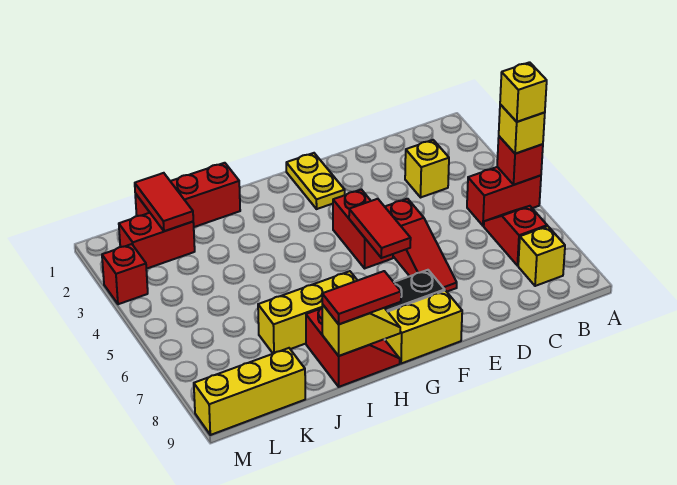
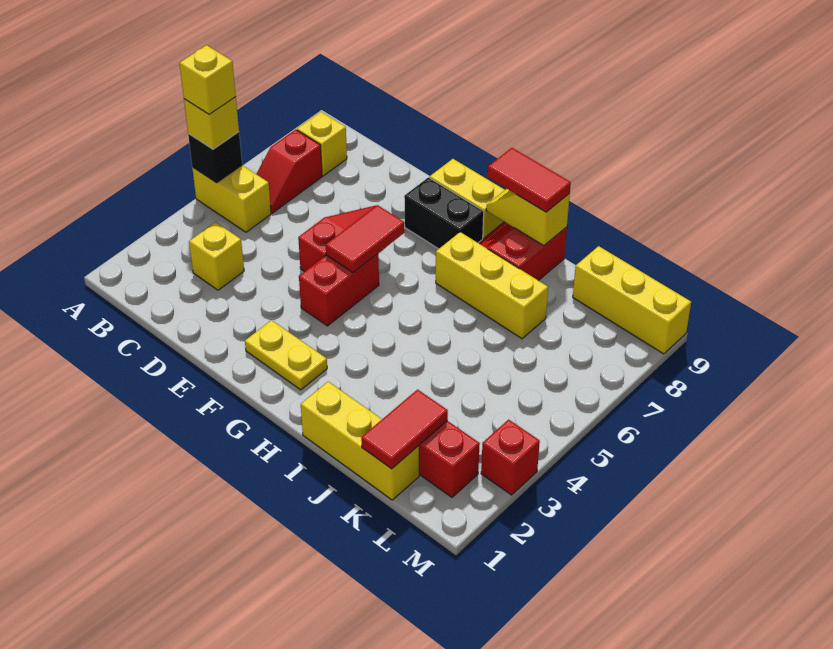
red brick A5:B5 level 1 -> yellow brick A5:B5 level 1
red brick A5 level 2 -> black brick A5 level 2
yellow plate F1:F2 level 1 -> yellow plate F2:G2 level 1
red brick I1:K1 level 1 -> yellow brick I1:K1 level 1

